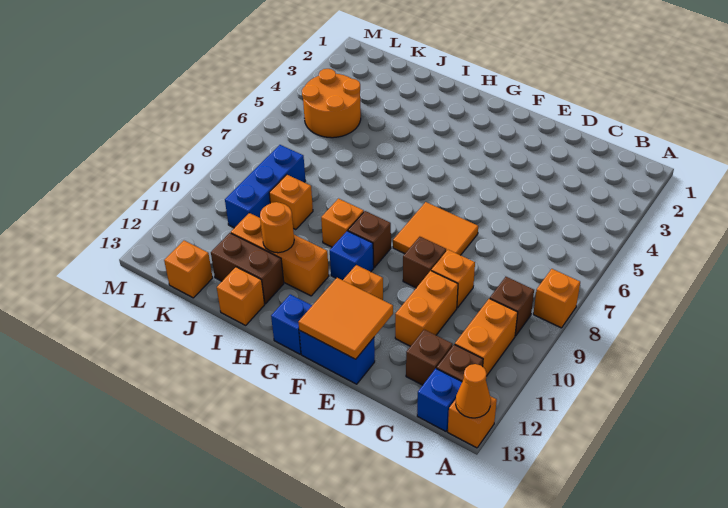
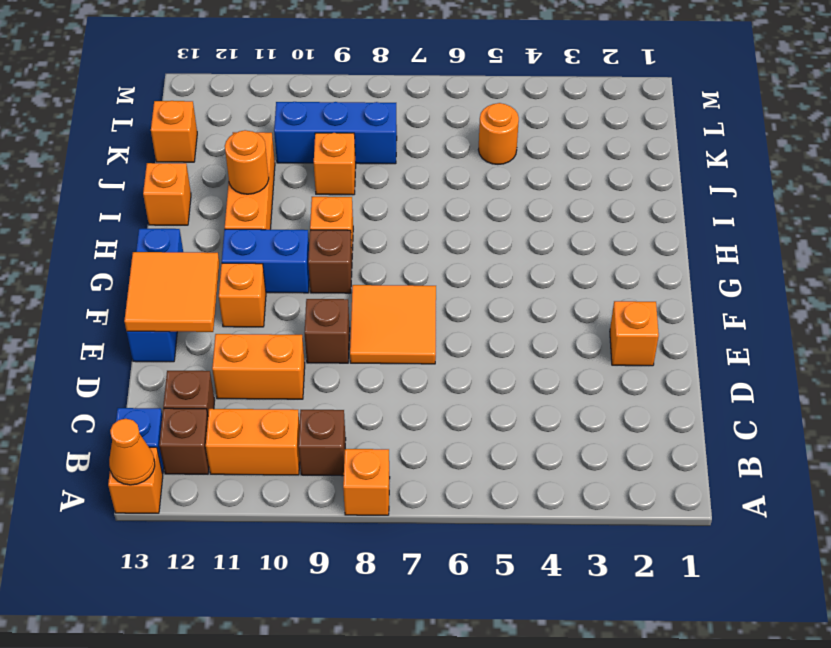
orange brick D9 level 1 -> orange brick E2 level 1
blue brick G10 level 1 -> blue brick G10:G11 level 1
brown brick I12:J12 level 1 -> none
orange round brick K4:L5 level 1 -> orange round brick K5 level 1

